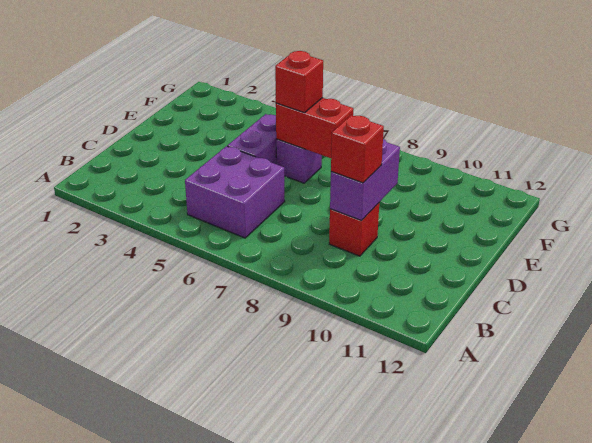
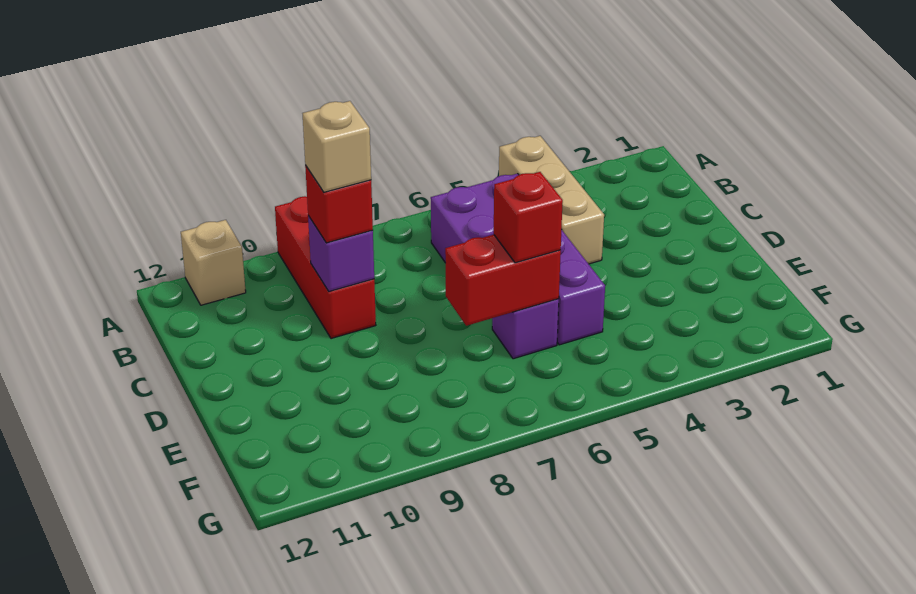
none -> tan brick A4:C4 level 1
none -> tan brick A11 level 1
red brick C9 level 1 -> red brick A9:C9 level 1
purple brick C9:D9 level 2 -> purple brick C9 level 2
none -> tan brick C9 level 4

